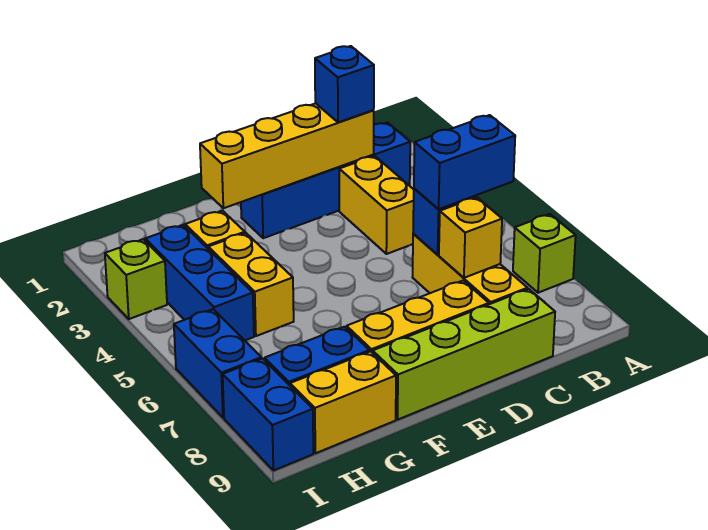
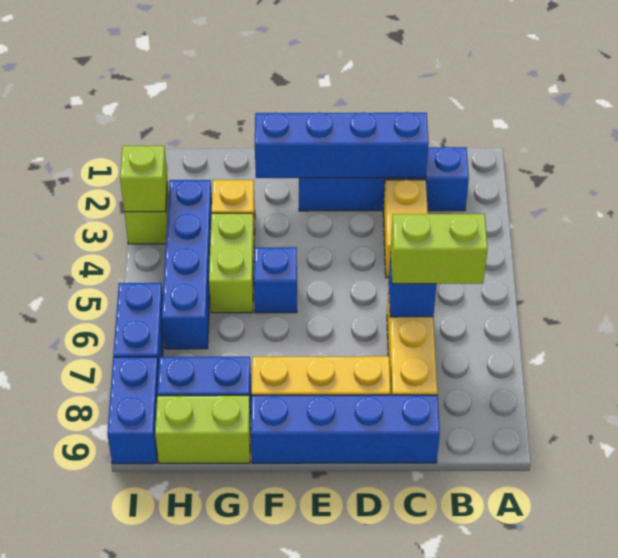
lime brick A7 level 1 -> lime brick I3 level 2
blue brick B6:C6 level 3 -> lime brick B6:C6 level 3
yellow brick C2:F2 level 2 -> blue brick C2:F2 level 2
blue brick C2 level 3 -> blue brick F5 level 1
yellow brick C7 level 2 -> none
lime brick C9:F9 level 1 -> blue brick C9:F9 level 1
yellow brick G4:G5 level 1 -> lime brick G4:G5 level 1
yellow brick G9:H9 level 1 -> lime brick G9:H9 level 1
blue brick H3:H5 level 1 -> blue brick H3:H6 level 1

